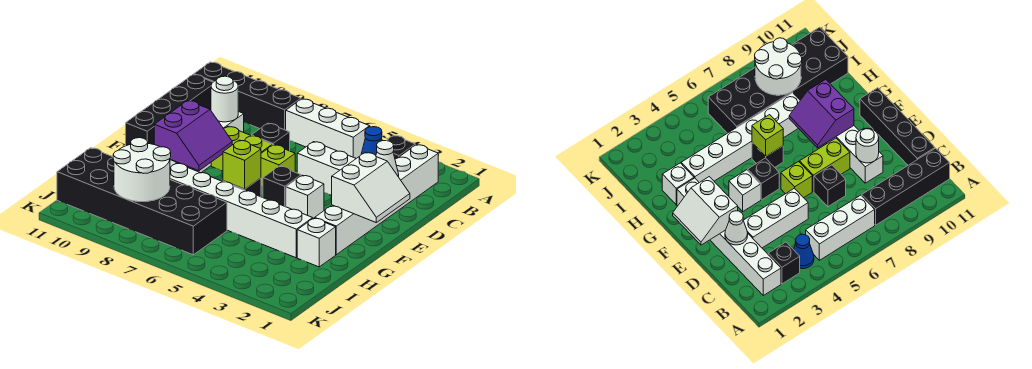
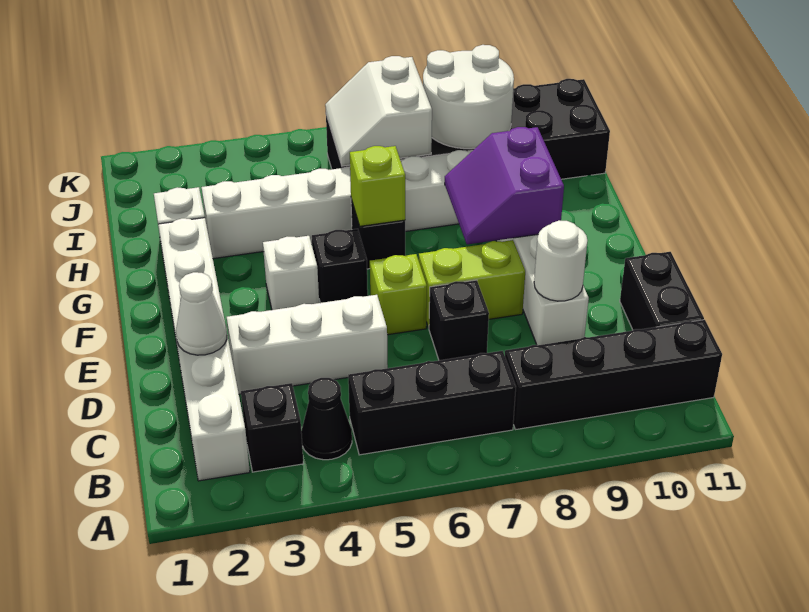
blue cone B4 level 1 -> black cone B4 level 1
white brick B5:B7 level 1 -> black brick B5:B7 level 1
black brick C11:F11 level 1 -> black brick C11:D11 level 1
white slope E1:F2 level 2 top 2 -> white slope I6:J7 level 2 top 7

